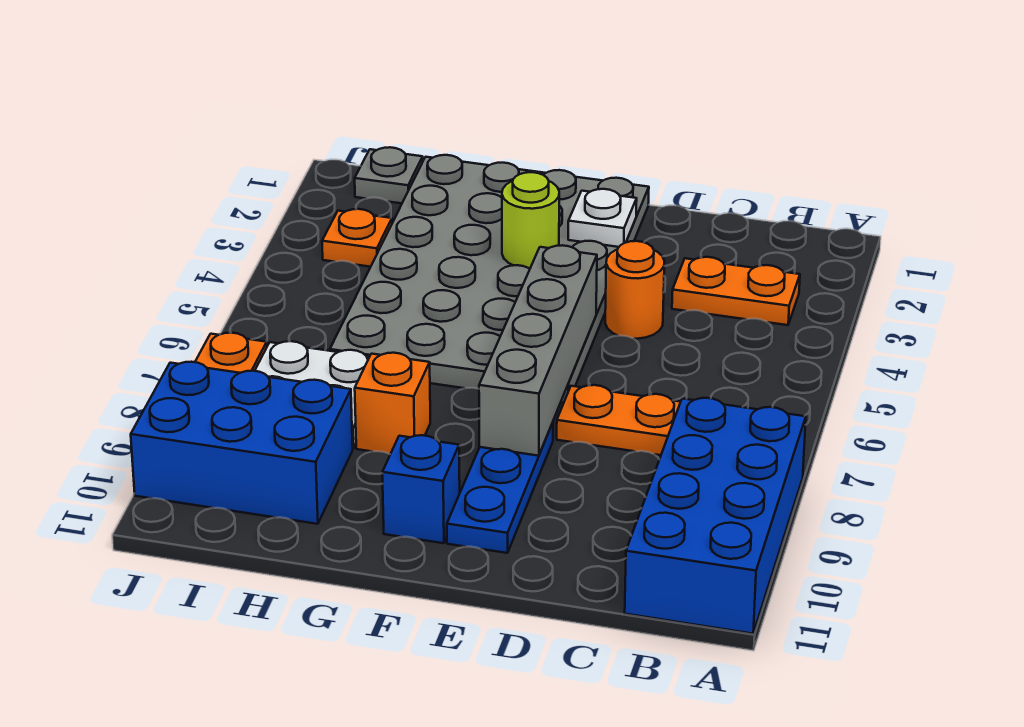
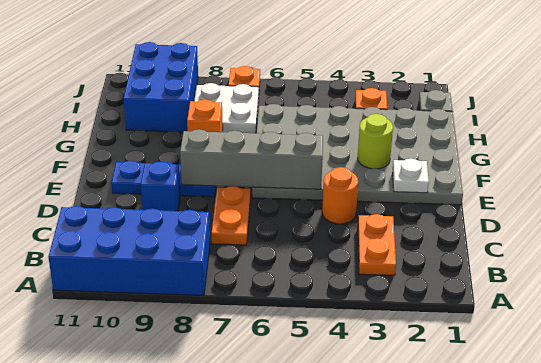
blue brick F10 level 1 -> blue brick D9 level 1

